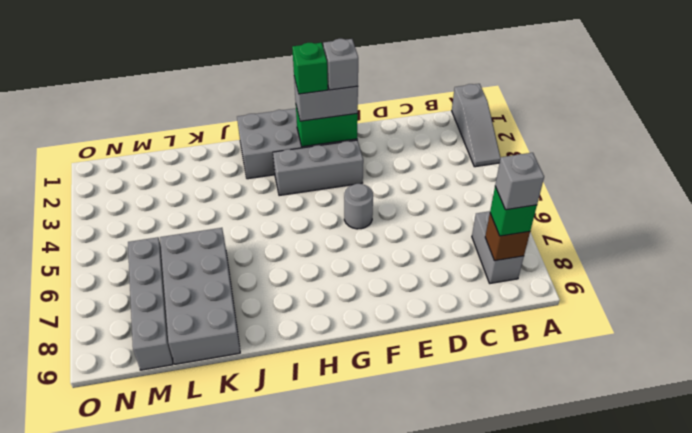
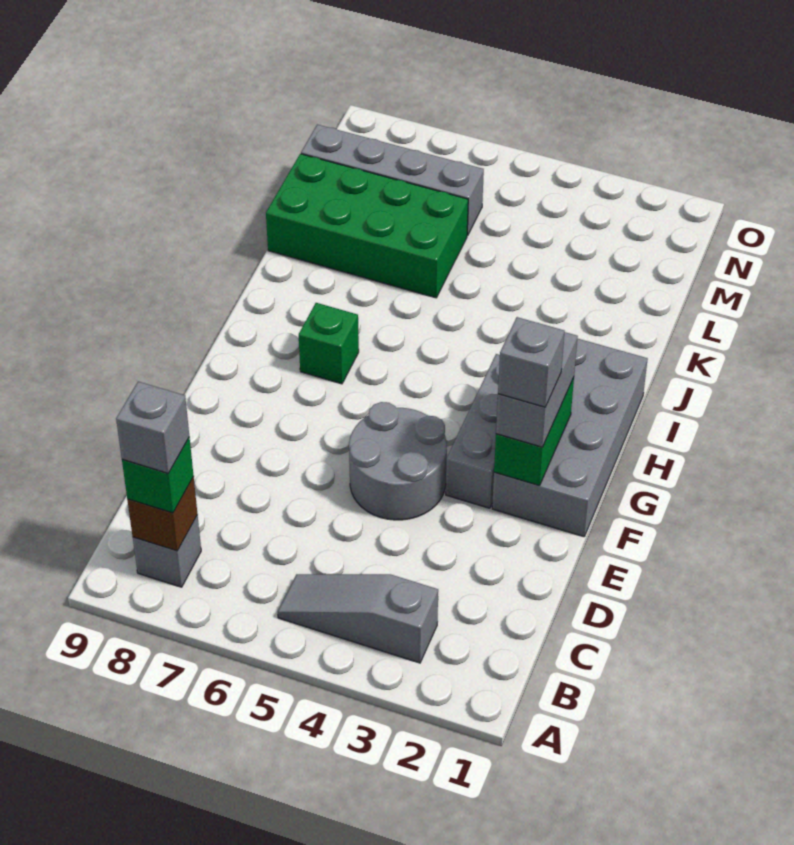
grey slope A1:A3 level 1 top 1 -> grey slope B3:B5 level 1 top 3
grey brick B7:B8 level 1 -> grey brick B8 level 1
grey round brick F5 level 1 -> grey round brick E4:F5 level 1
green brick G2 level 4 -> green brick H7 level 1
grey brick K6:L9 level 1 -> green brick K6:L9 level 1

